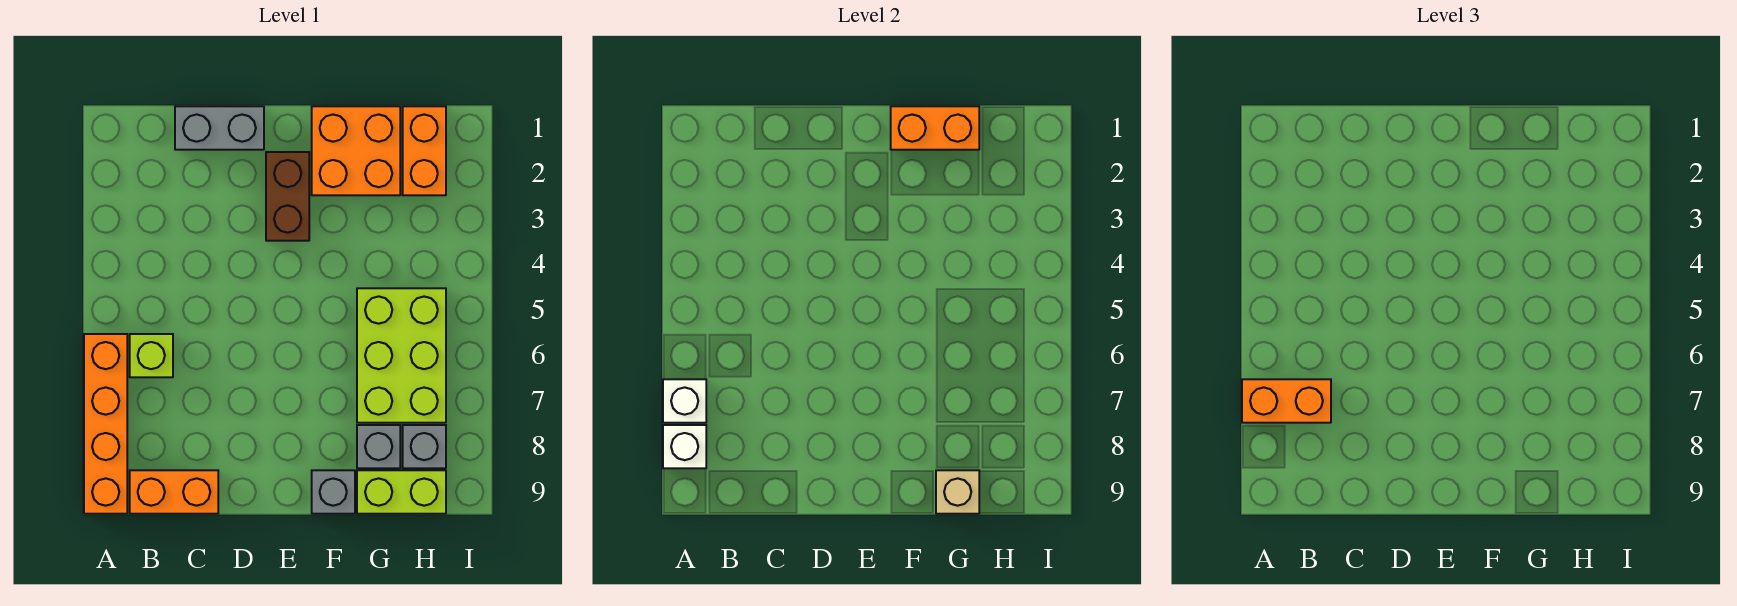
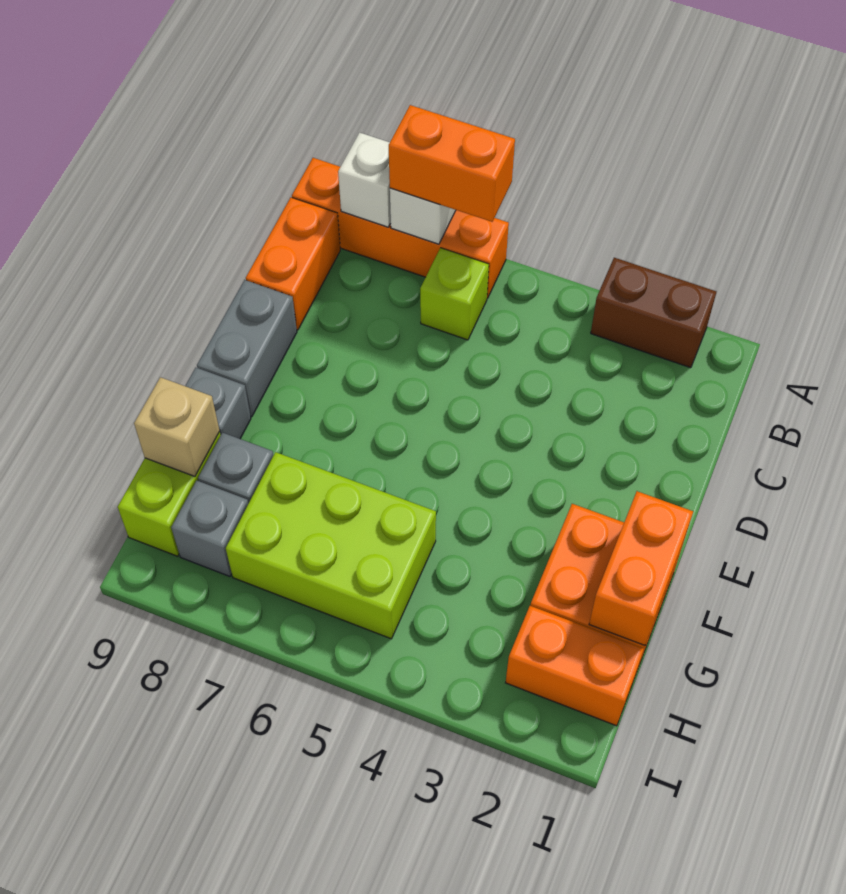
orange brick A7:B7 level 3 -> orange brick A6:A7 level 3
grey brick C1:D1 level 1 -> grey brick D9:E9 level 1
brown brick E2:E3 level 1 -> brown brick A2:A3 level 1

